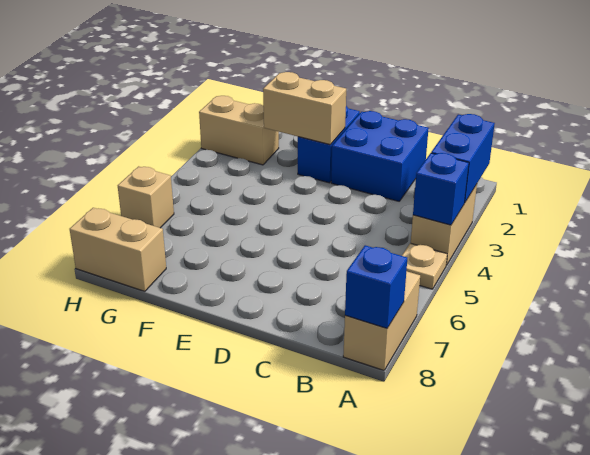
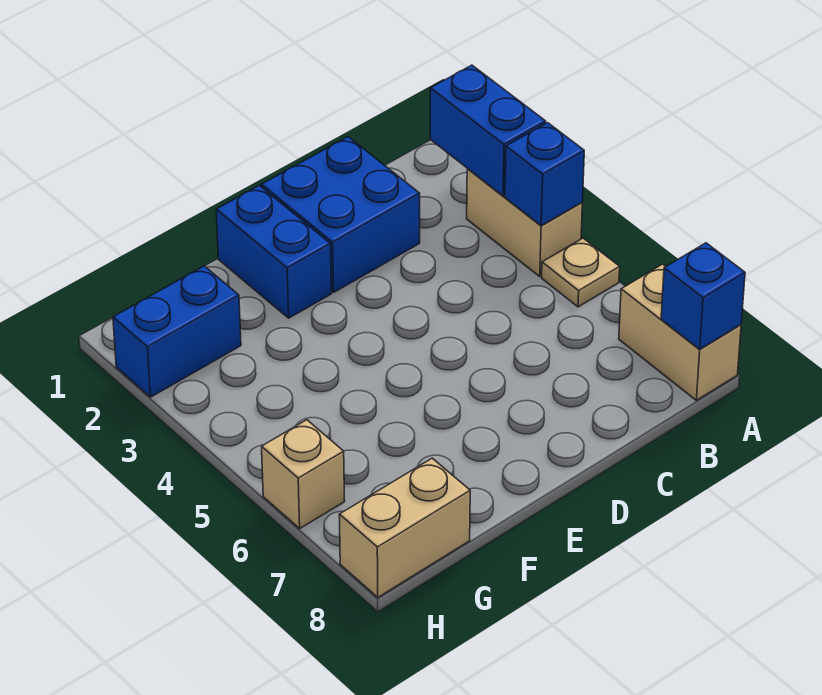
tan brick E2:F2 level 2 -> none
tan brick G2:H2 level 1 -> blue brick G2:H2 level 1

